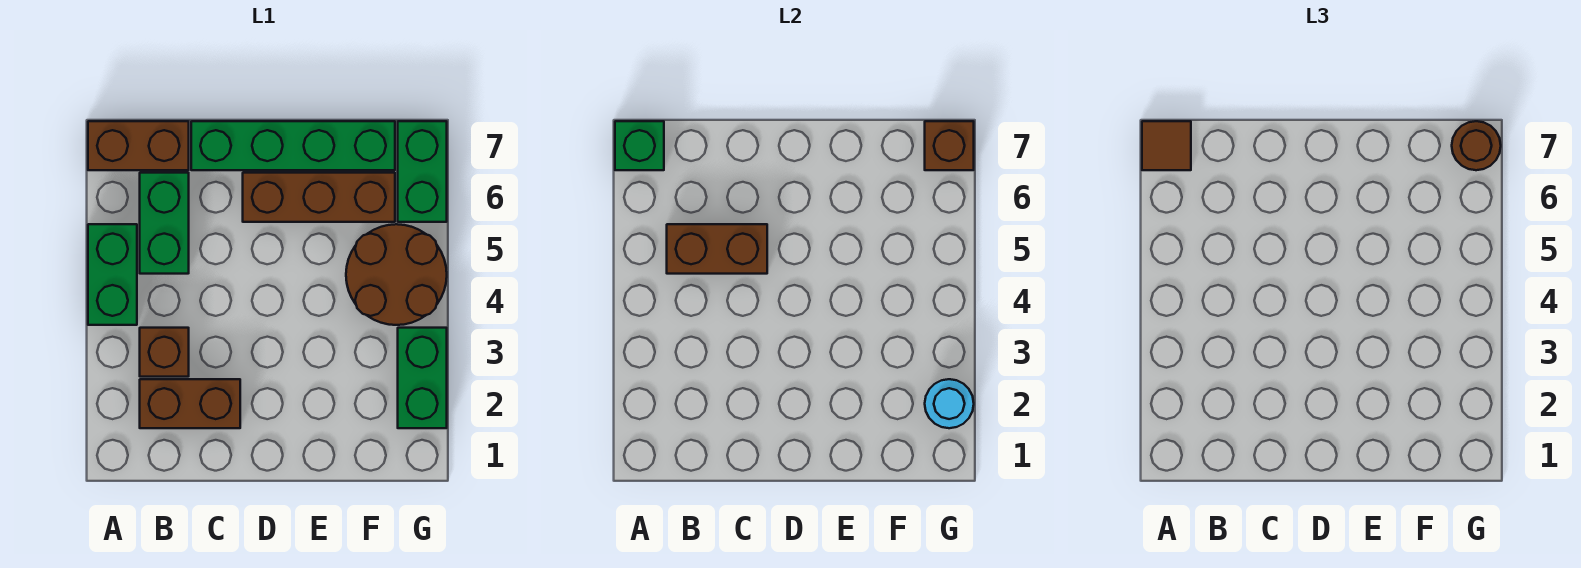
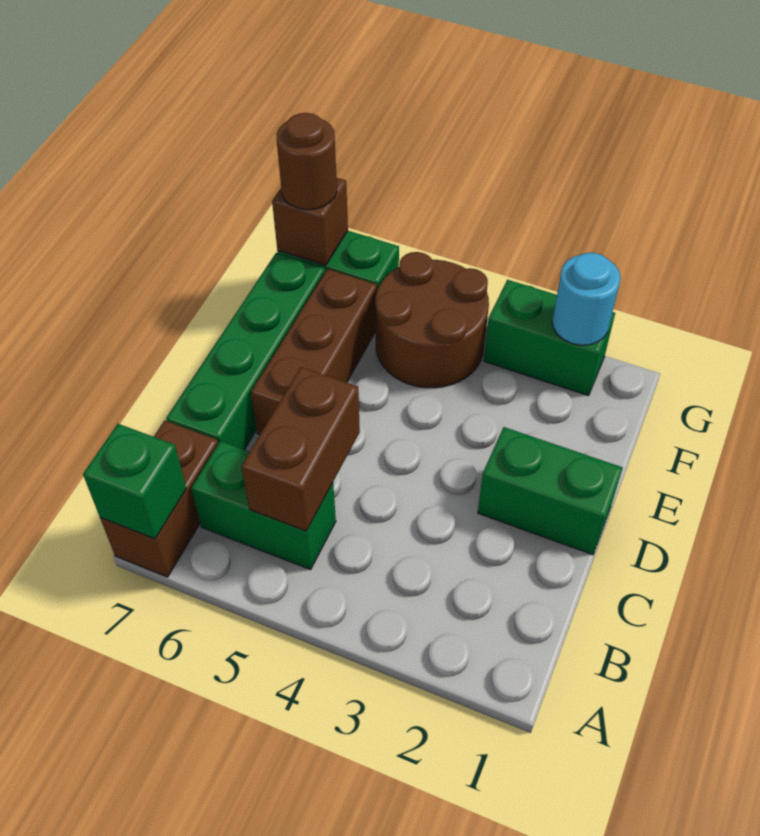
green brick A4:A5 level 1 -> green brick D1:D2 level 1
brown tile A7 level 3 -> none
brown brick B2:C2 level 1 -> none
brown brick B3 level 1 -> none

